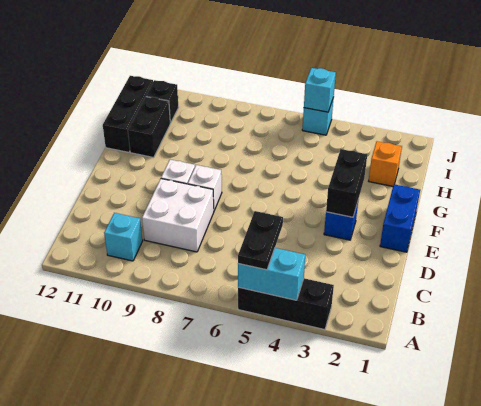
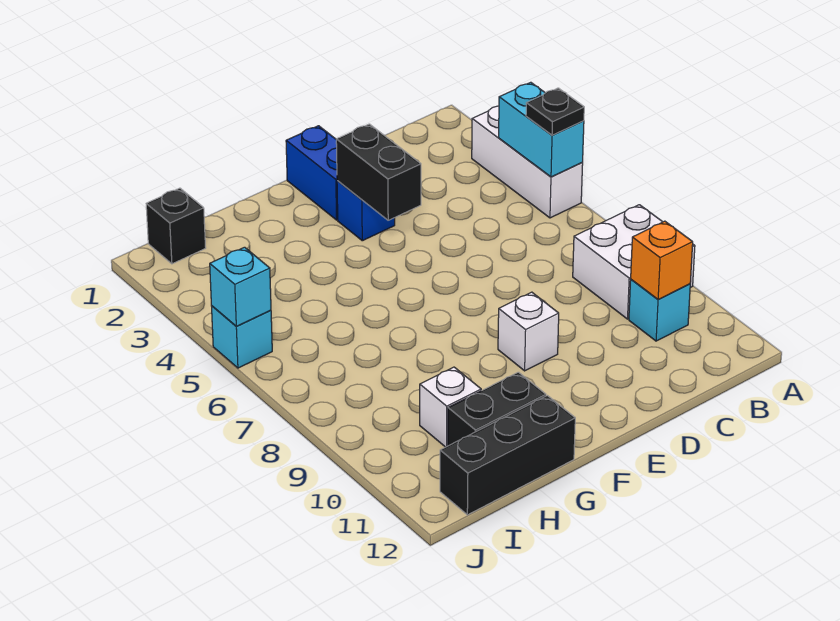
black brick A3:A5 level 1 -> white brick A3:A5 level 1
black plate A5:B5 level 3 -> black plate A5 level 3
white brick C8:D9 level 1 -> white brick A8:B9 level 1
blue brick E1:F1 level 1 -> blue brick E1:E2 level 1
black brick E3:F3 level 2 -> black brick E3:E4 level 2
white brick E8 level 1 -> white brick H10 level 1
orange brick H2 level 1 -> orange brick B10 level 2
black brick I11 level 1 -> black brick I1 level 1

